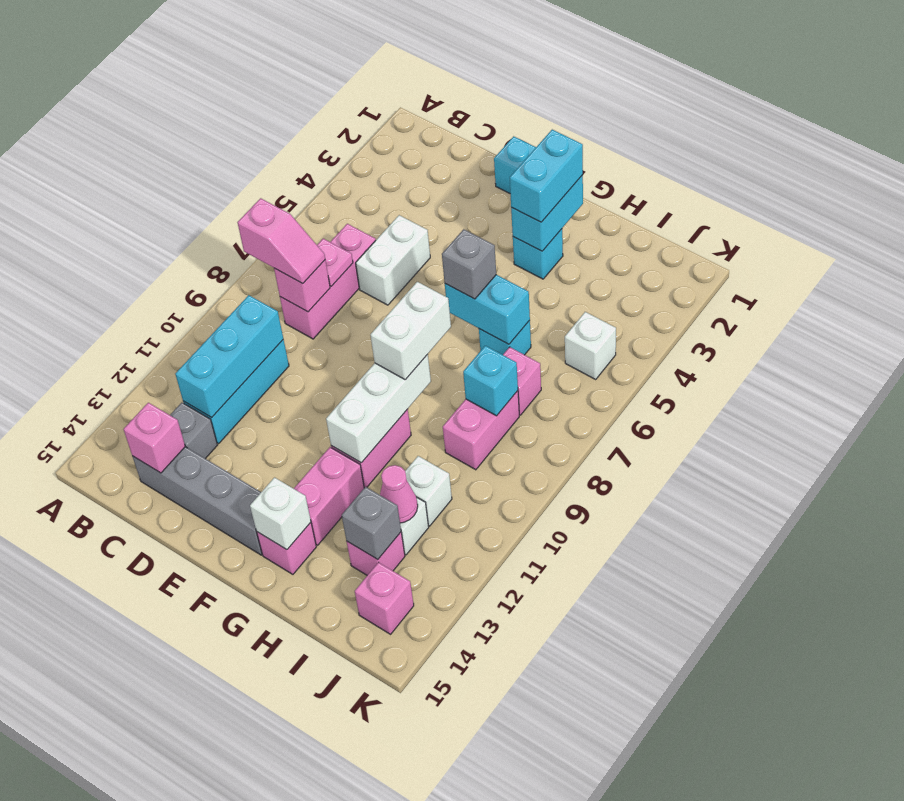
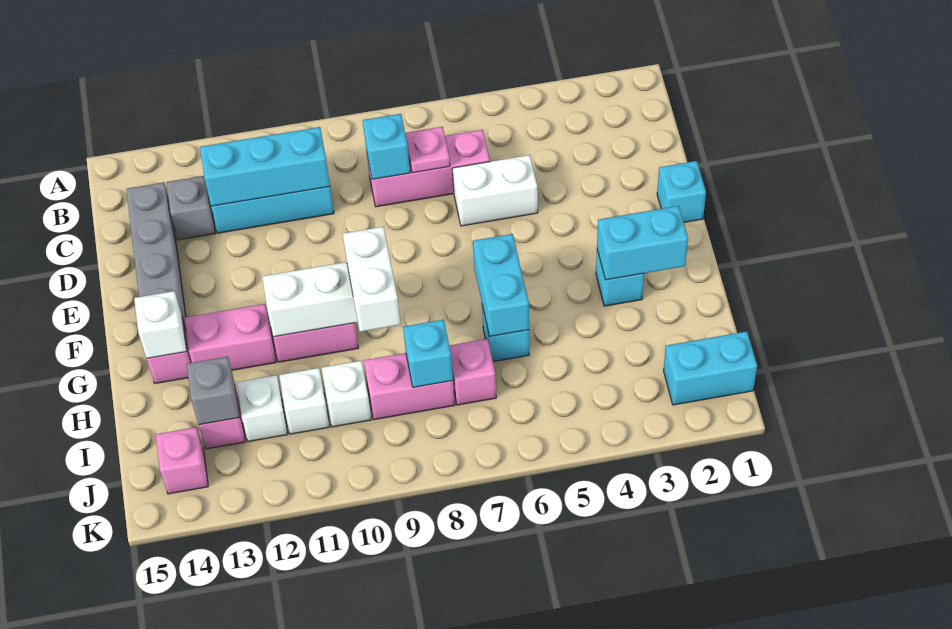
pink slope B8:C8 level 3 top B -> none
pink brick C8 level 2 -> cyan brick C8 level 2
pink brick C14 level 2 -> none
cyan brick G2:G3 level 3 -> cyan brick J1:J2 level 1
grey brick G6 level 3 -> none
white brick G8:G9 level 3 -> white brick G9:H9 level 3
pink cone I12 level 2 -> none
white brick J5 level 1 -> white brick I10 level 1

